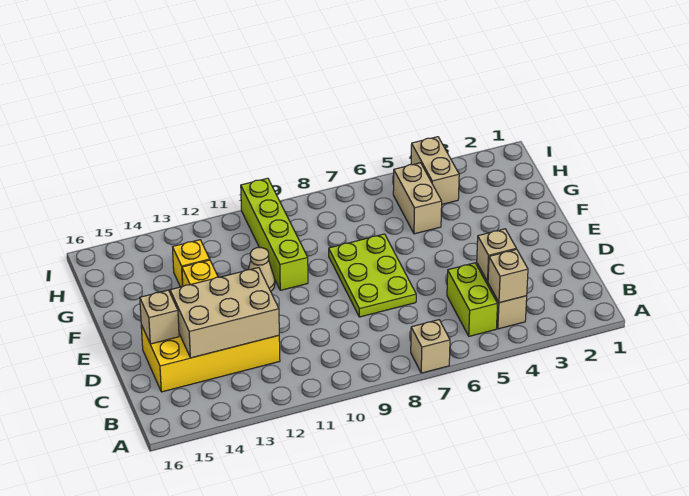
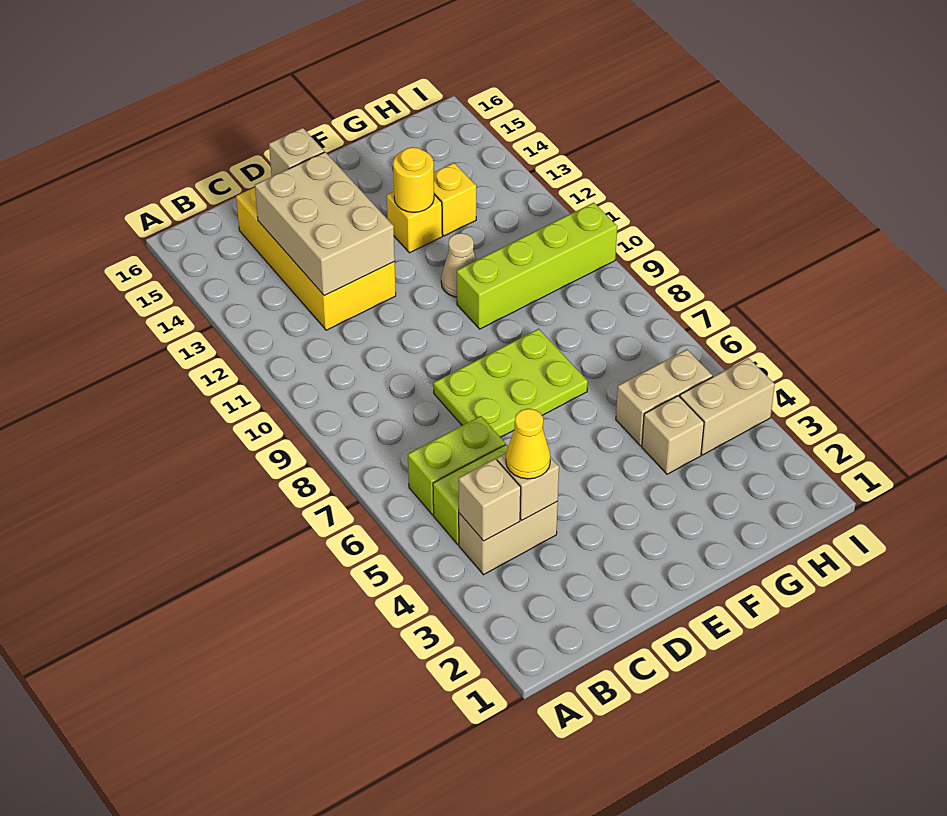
tan brick A7 level 1 -> tan brick G4 level 1
none -> lime brick B6:C6 level 1
none -> yellow cone C4 level 3
none -> yellow round brick F13 level 2

